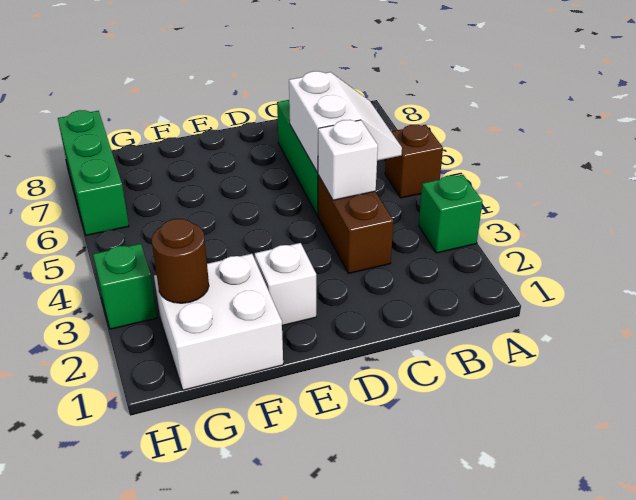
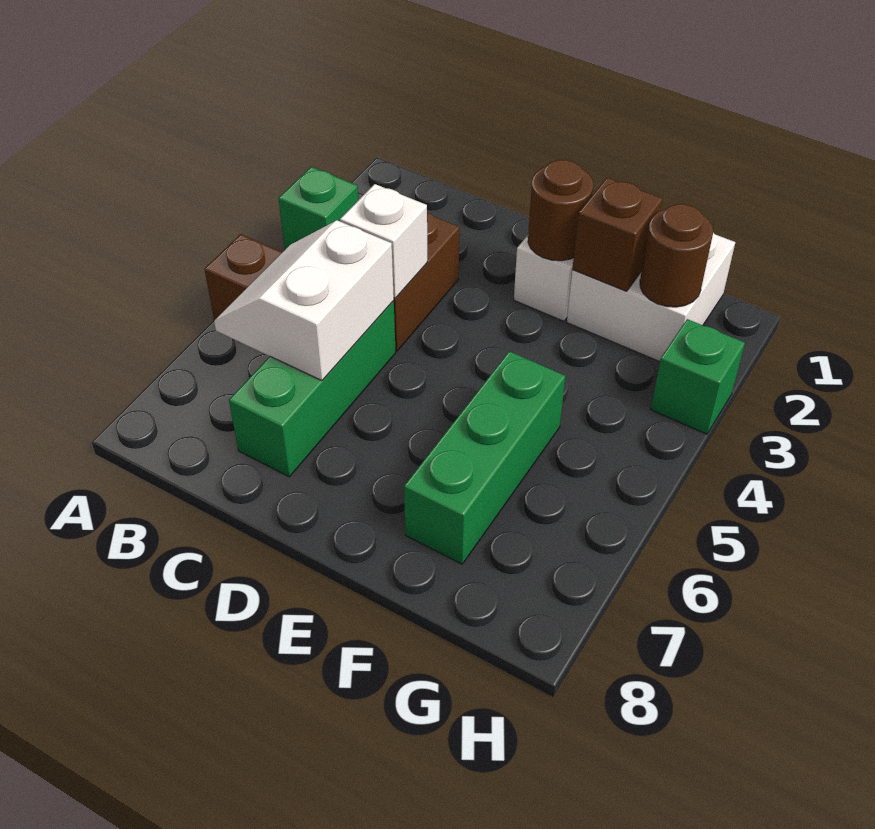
none -> brown round brick E2 level 2
none -> brown brick F2 level 2
green brick H6:H8 level 1 -> green brick F5:F7 level 1

